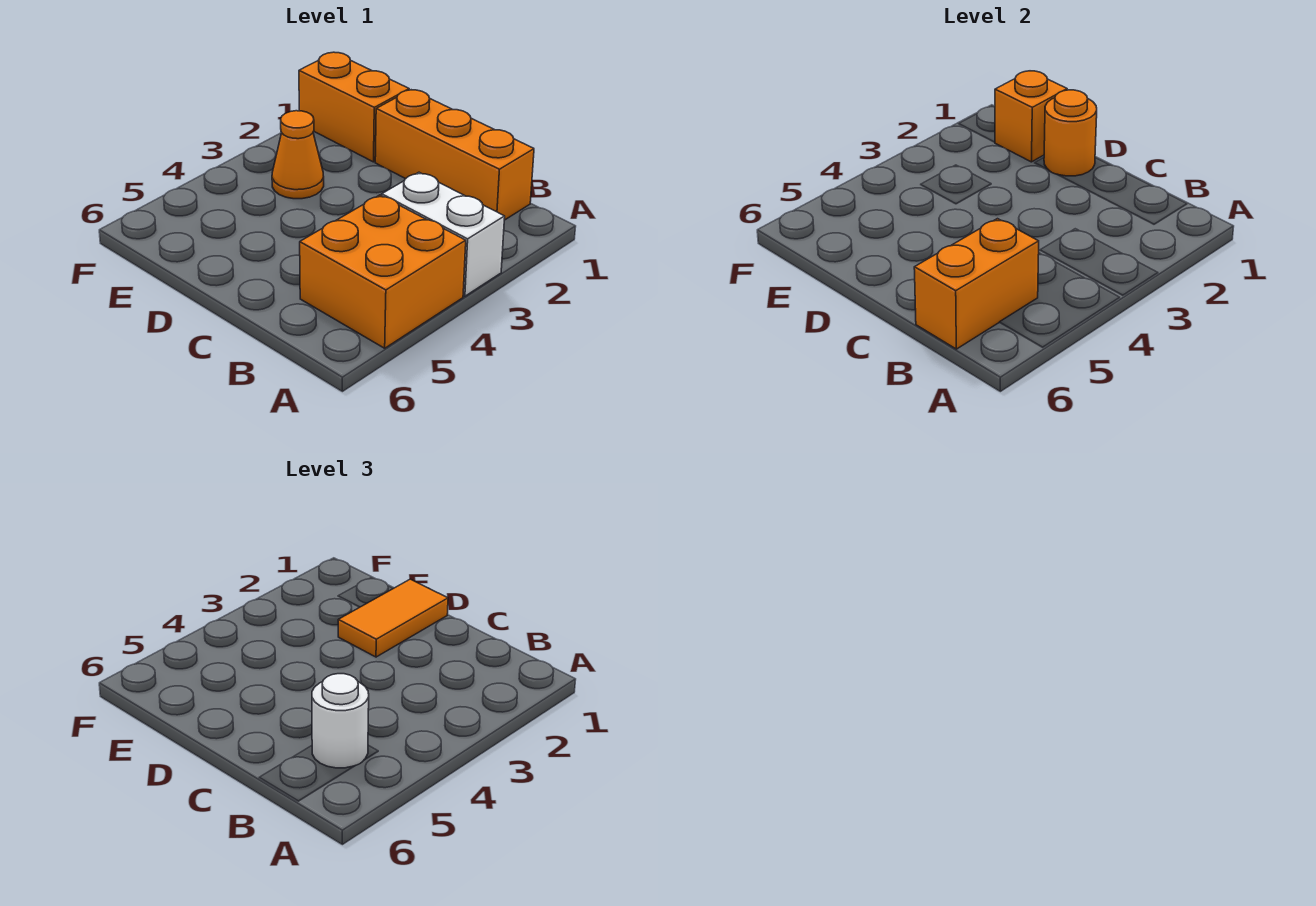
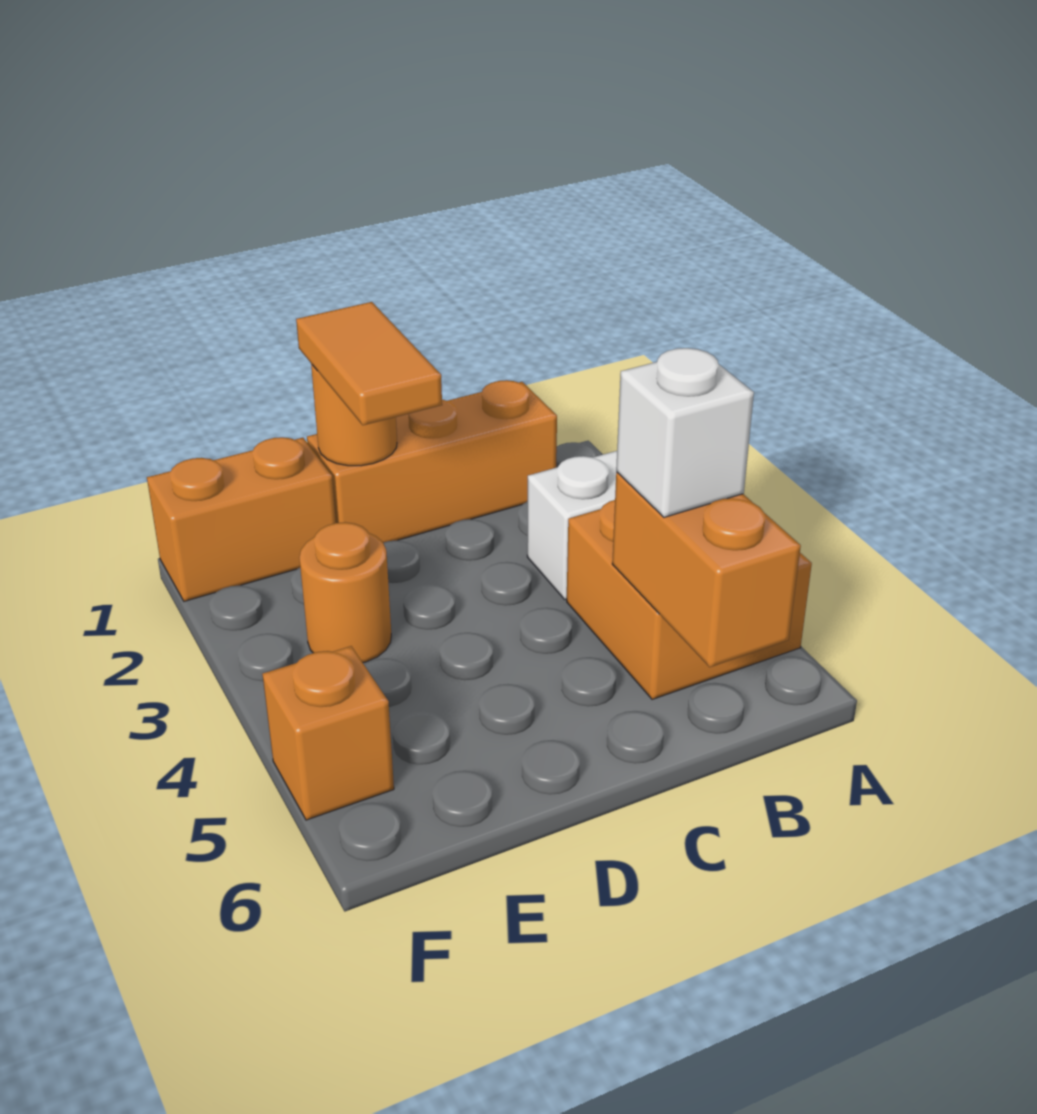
white round brick B5 level 3 -> white brick B5 level 3
orange brick E1 level 2 -> orange brick F5 level 1
orange cone E3 level 1 -> orange round brick E3 level 1

